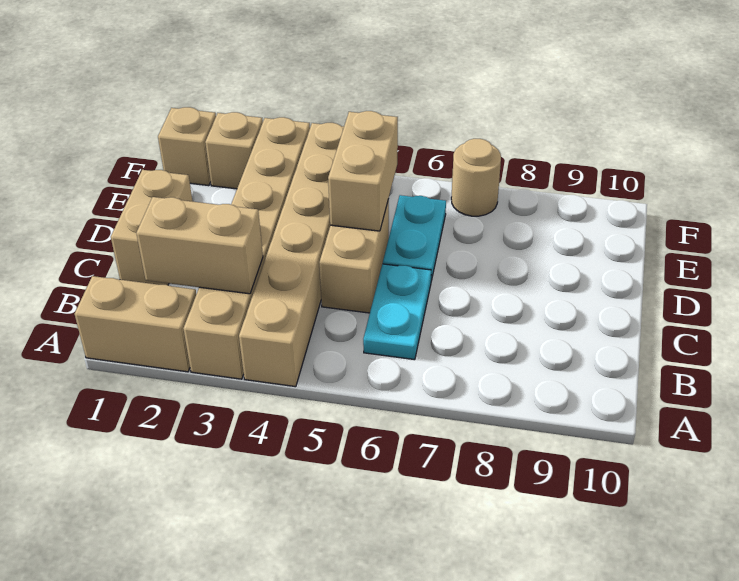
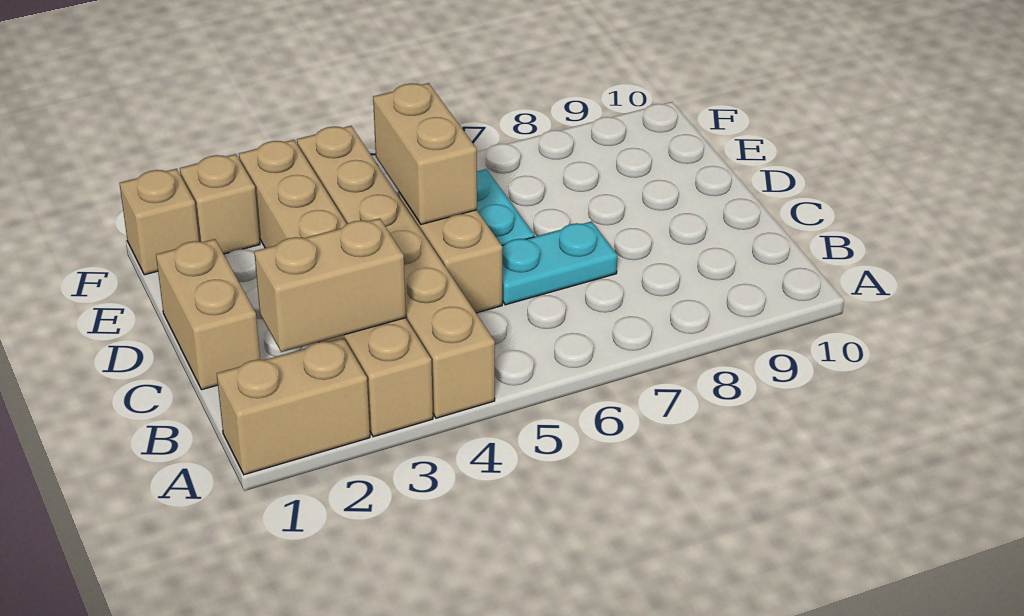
cyan plate B6:C6 level 1 -> cyan plate C6:C7 level 1
tan round brick F7 level 1 -> none

